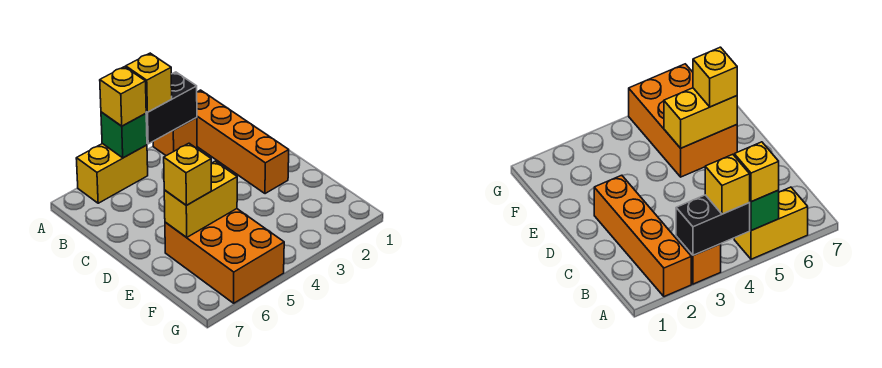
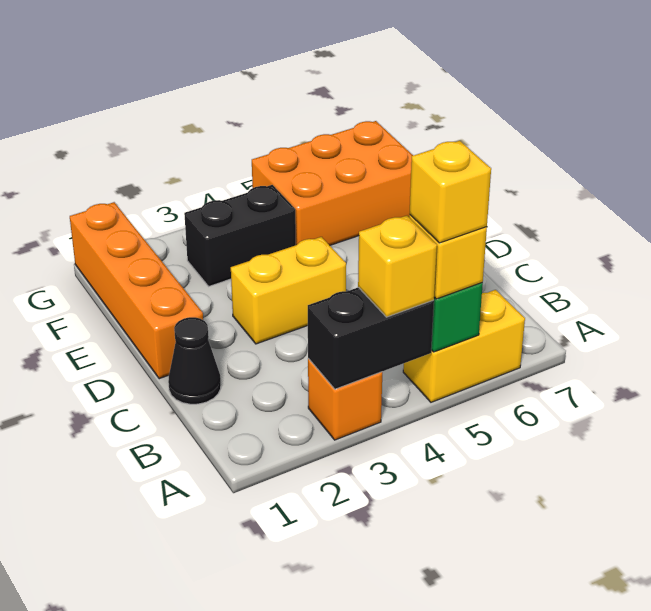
orange brick A2:D2 level 1 -> orange brick D1:G1 level 1
none -> black cone C1 level 1
orange brick E5:G6 level 1 -> orange brick F5:G7 level 1
yellow brick E5:E6 level 2 -> yellow brick D3:D4 level 1
yellow brick E6 level 3 -> yellow brick A5 level 4
none -> black brick F3:F4 level 1

